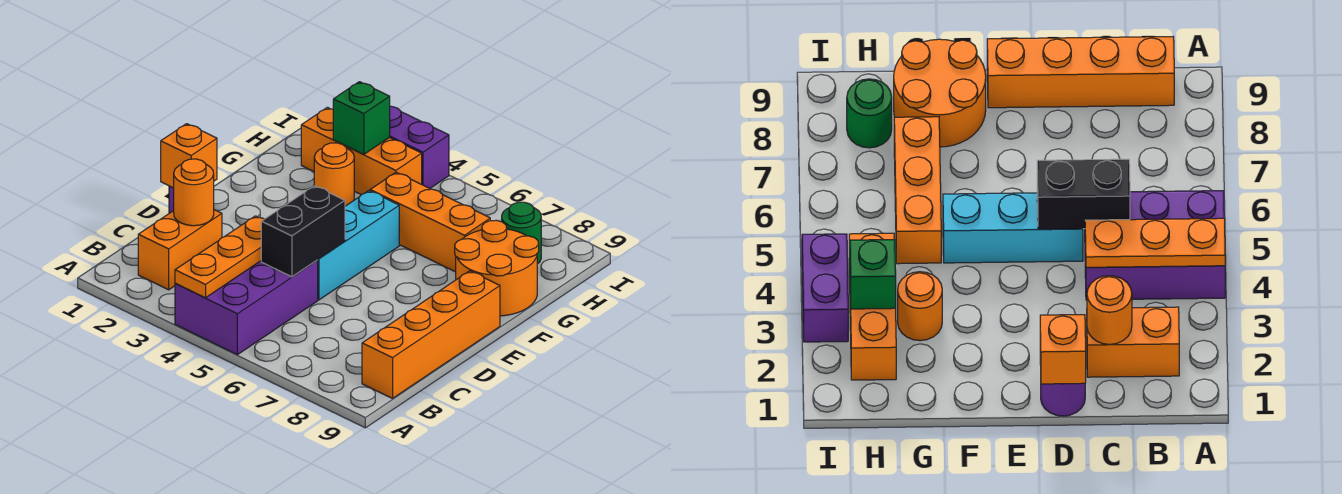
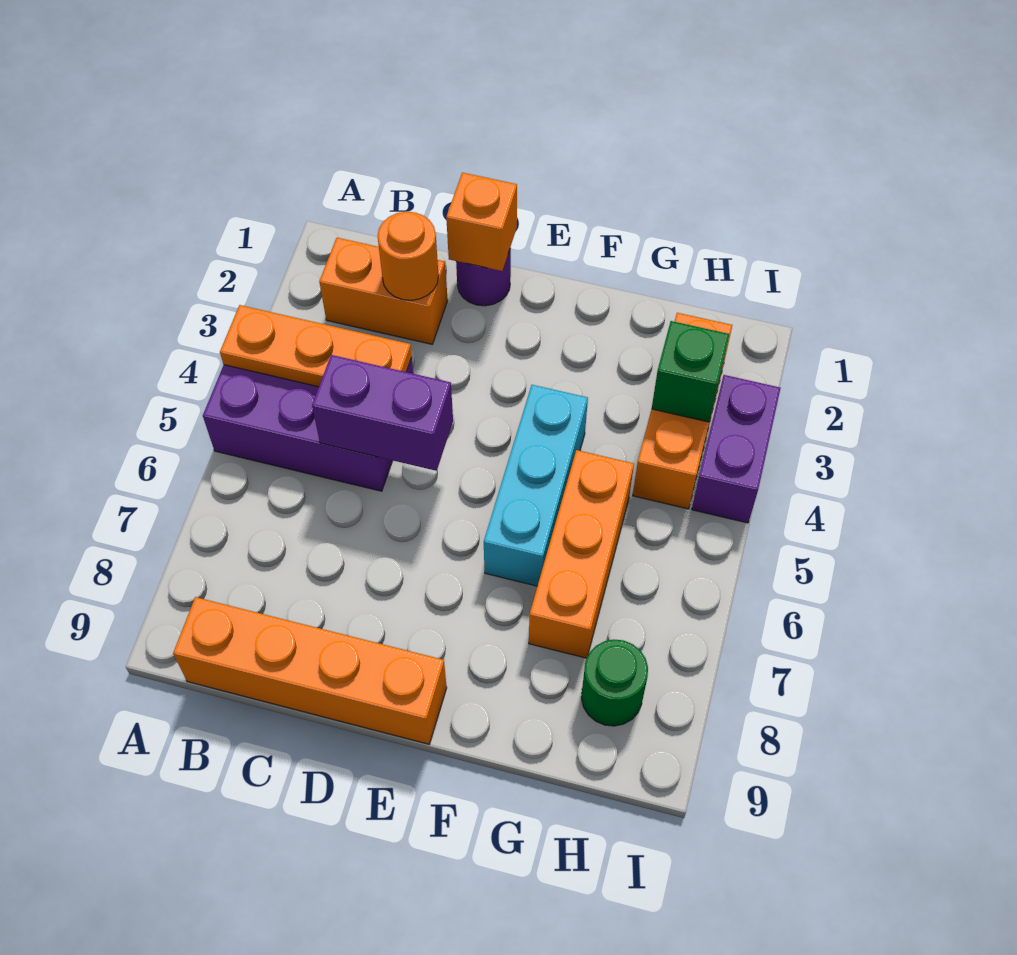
black brick C5:D5 level 2 -> purple brick C5:D5 level 2
cyan brick D5:F5 level 1 -> cyan brick F4:F6 level 1
orange round brick F8:G9 level 1 -> none
orange round brick G3 level 1 -> none

